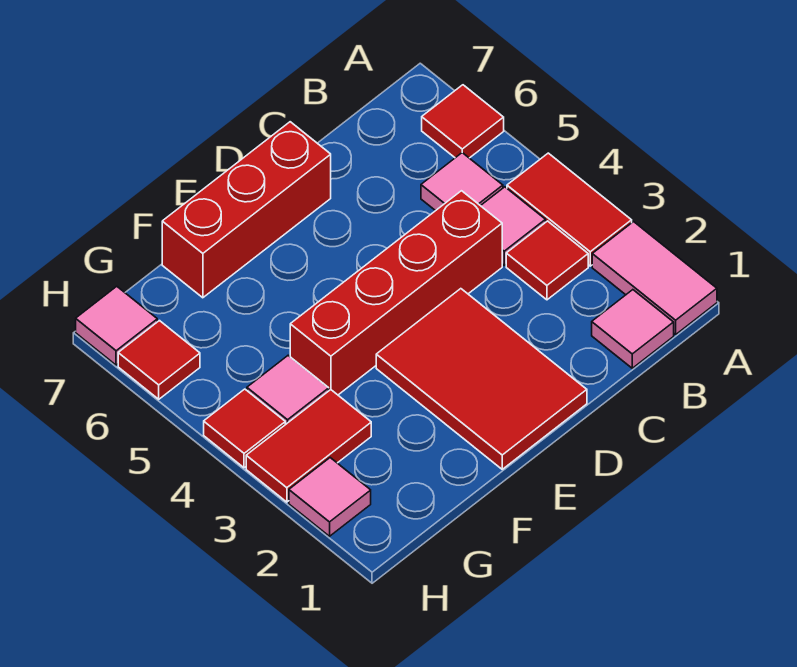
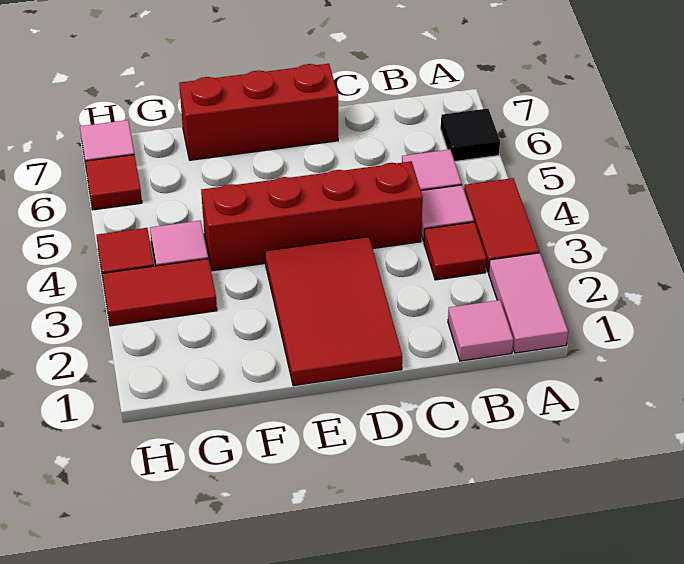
red tile A6 level 1 -> black tile A6 level 1
pink tile H2 level 1 -> none

